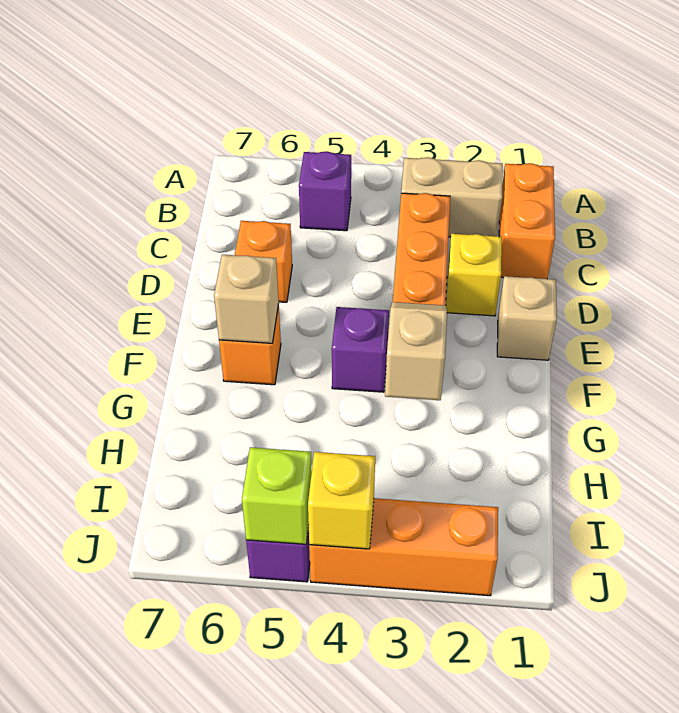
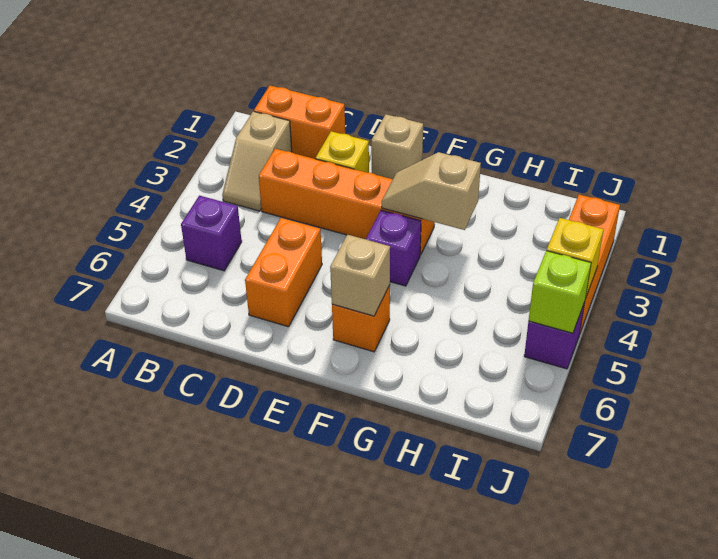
tan brick B2:B3 level 1 -> tan slope B2:B3 level 1 top 2
orange brick D6 level 1 -> orange brick D5:D6 level 1

